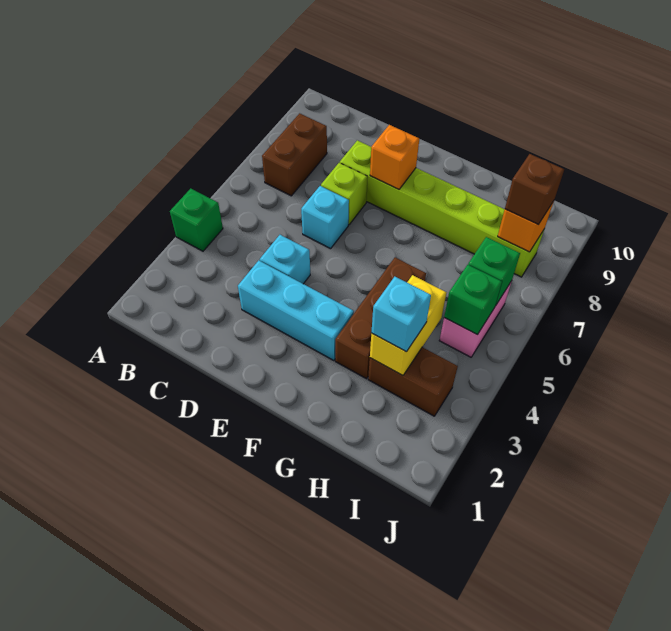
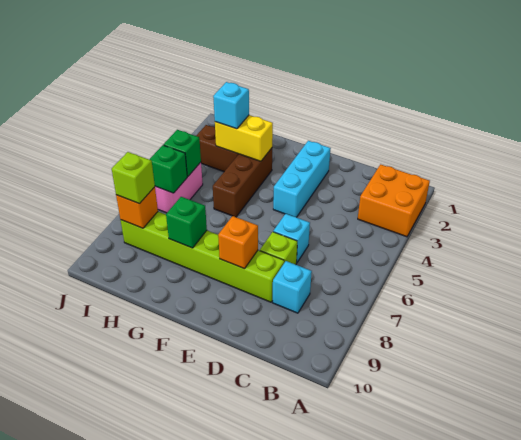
none -> orange brick A2:B3 level 1
green brick A4 level 1 -> green brick G8 level 2
brown brick B7:B8 level 1 -> none
cyan brick D3:F3 level 1 -> cyan brick E2:E4 level 1
cyan brick D4 level 1 -> cyan brick C8 level 1
yellow brick H3:H4 level 2 -> yellow brick G3:H3 level 2
brown brick I8 level 3 -> lime brick I8 level 3

